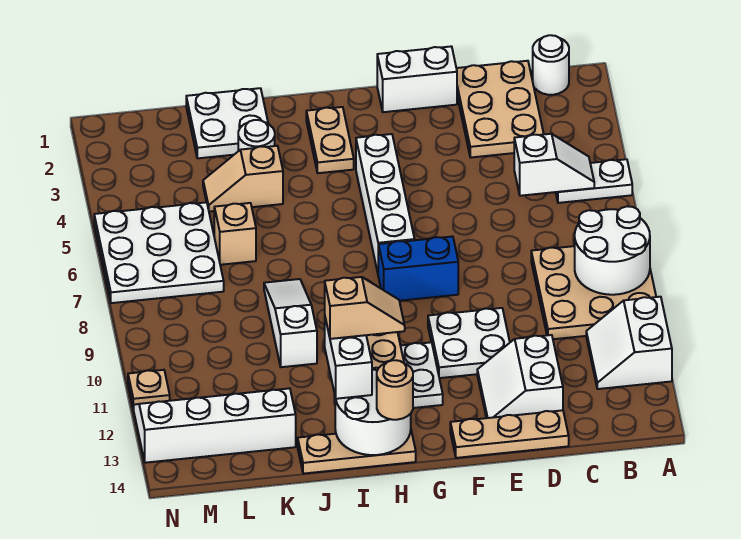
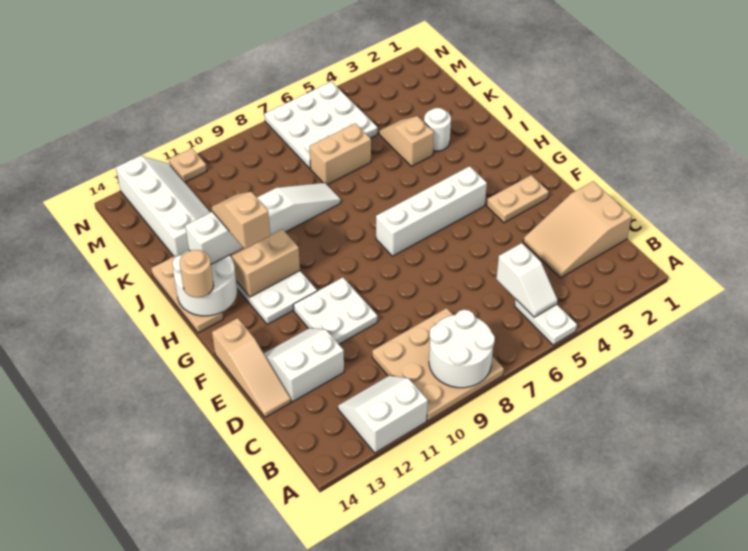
white round brick B1 level 1 -> none
tan plate C1:D3 level 1 -> tan slope C1:D3 level 1 top 1
tan plate D14:F14 level 1 -> tan slope D14:F14 level 1 top F
white brick E1:F1 level 1 -> none
blue brick F8:G8 level 1 -> none
tan plate H2:H3 level 1 -> tan plate F2:F3 level 1
tan slope H12:I12 level 4 top I -> tan slope H12:I12 level 4 top H
white plate J1:K2 level 1 -> none
tan brick K6 level 1 -> tan brick K6:K7 level 1

